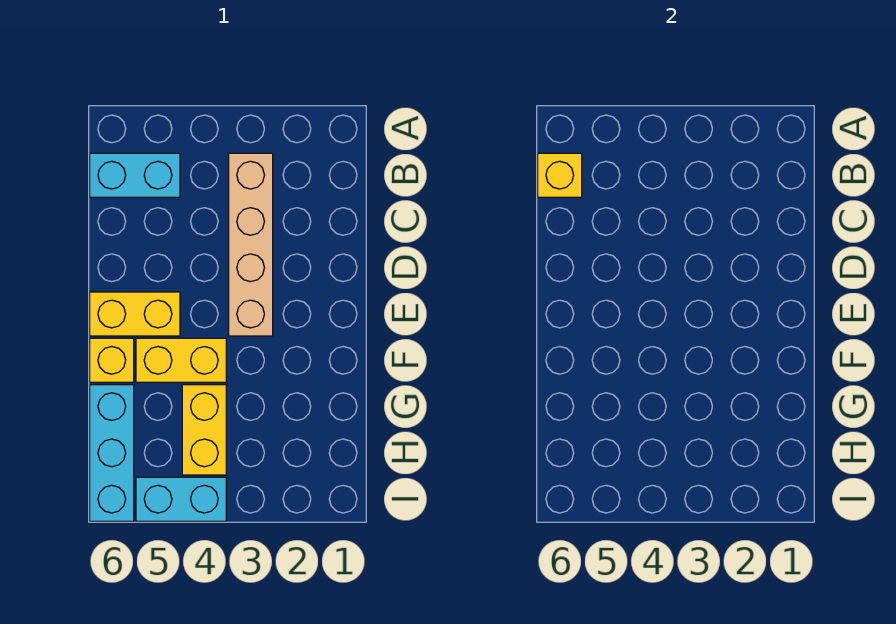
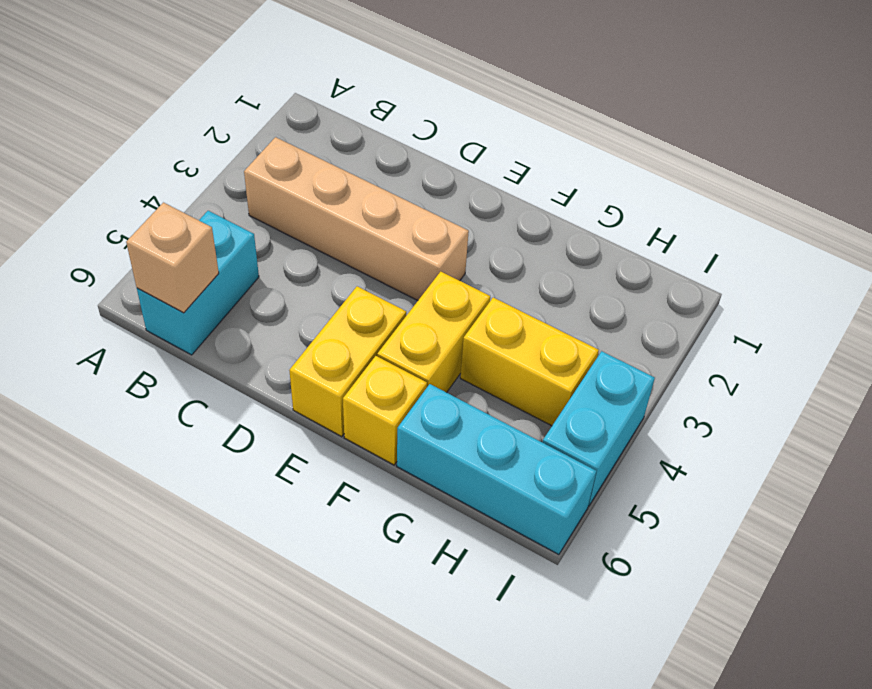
yellow brick B6 level 2 -> tan brick B6 level 2

